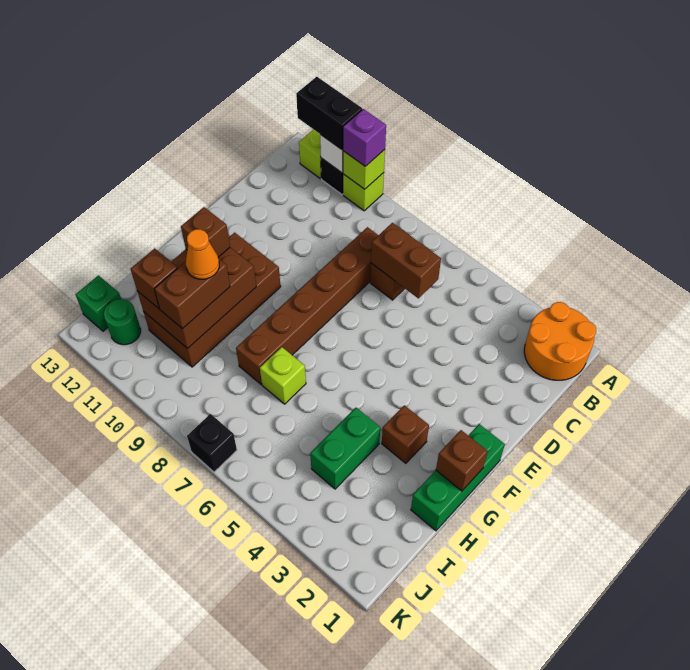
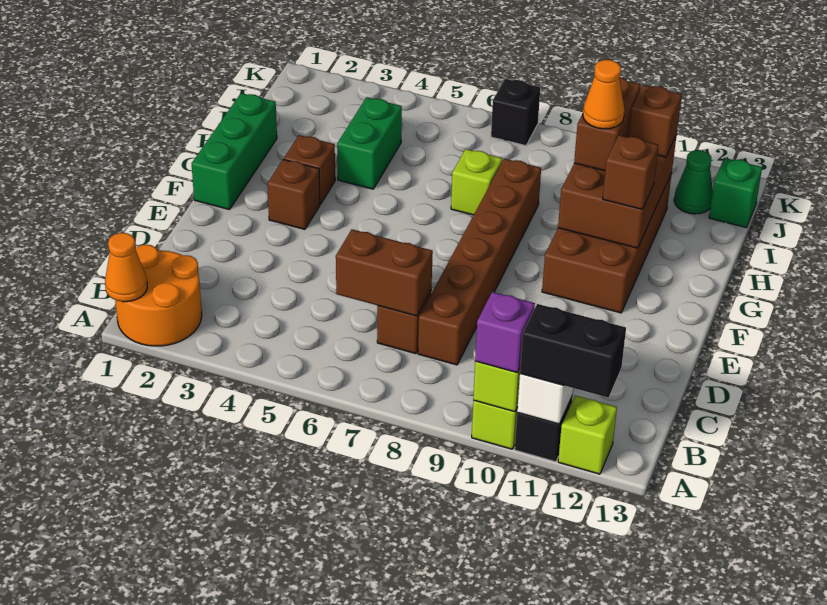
none -> orange cone A1 level 2
brown brick G1 level 2 -> brown brick F3 level 1
green round brick J12 level 1 -> green cone J12 level 1

